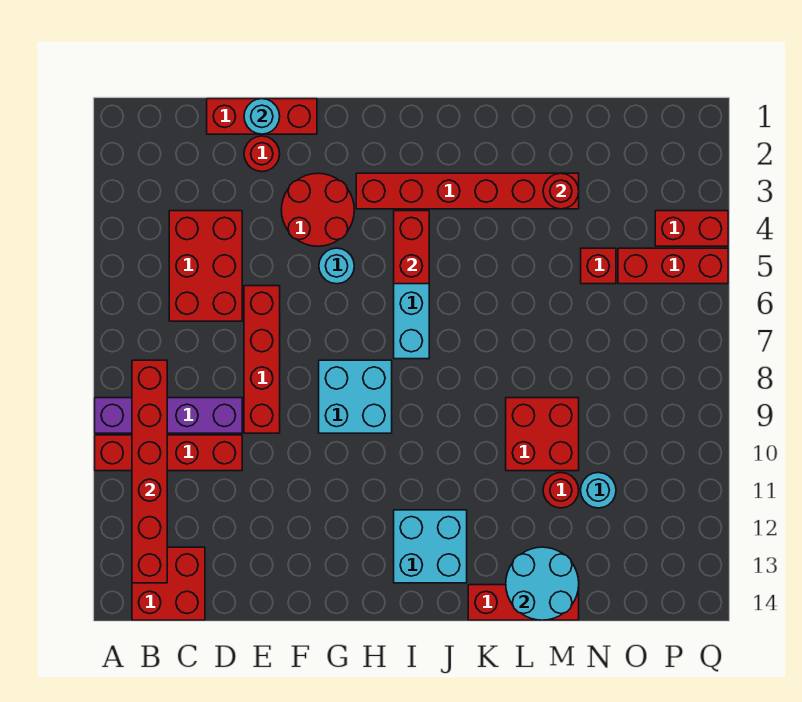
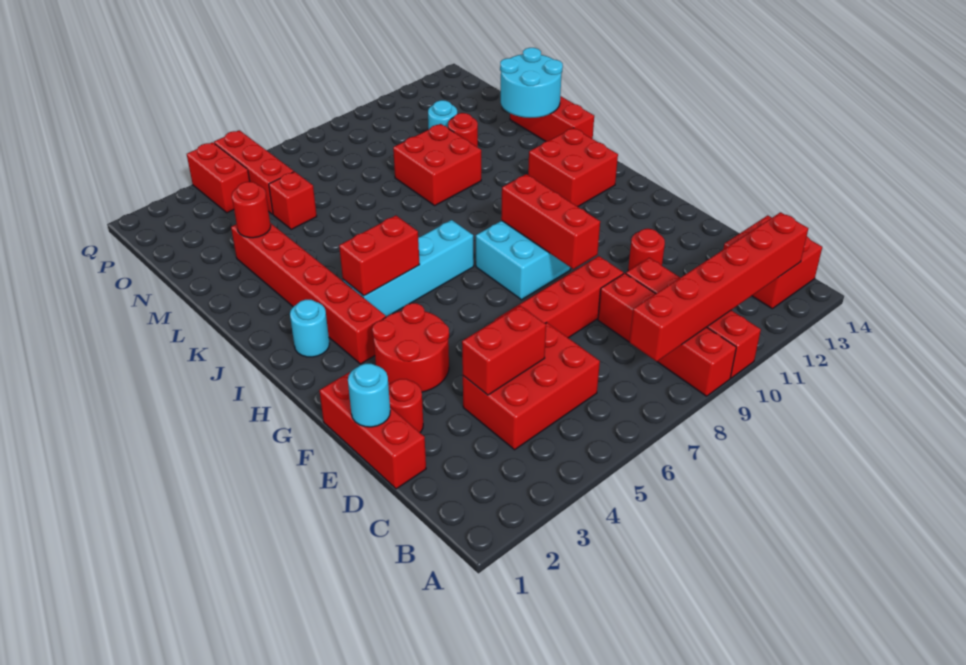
purple brick A9:D9 level 1 -> red brick A9:D9 level 1
none -> red brick D4:D5 level 2
none -> red round brick E11 level 1
none -> red brick F9:H9 level 2
cyan round brick G5 level 1 -> cyan round brick I2 level 1
cyan brick I12:J13 level 1 -> red brick I12:J13 level 1

